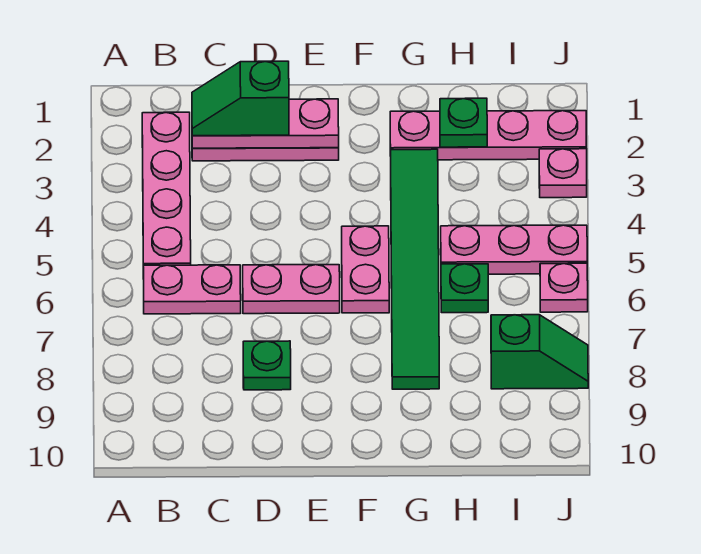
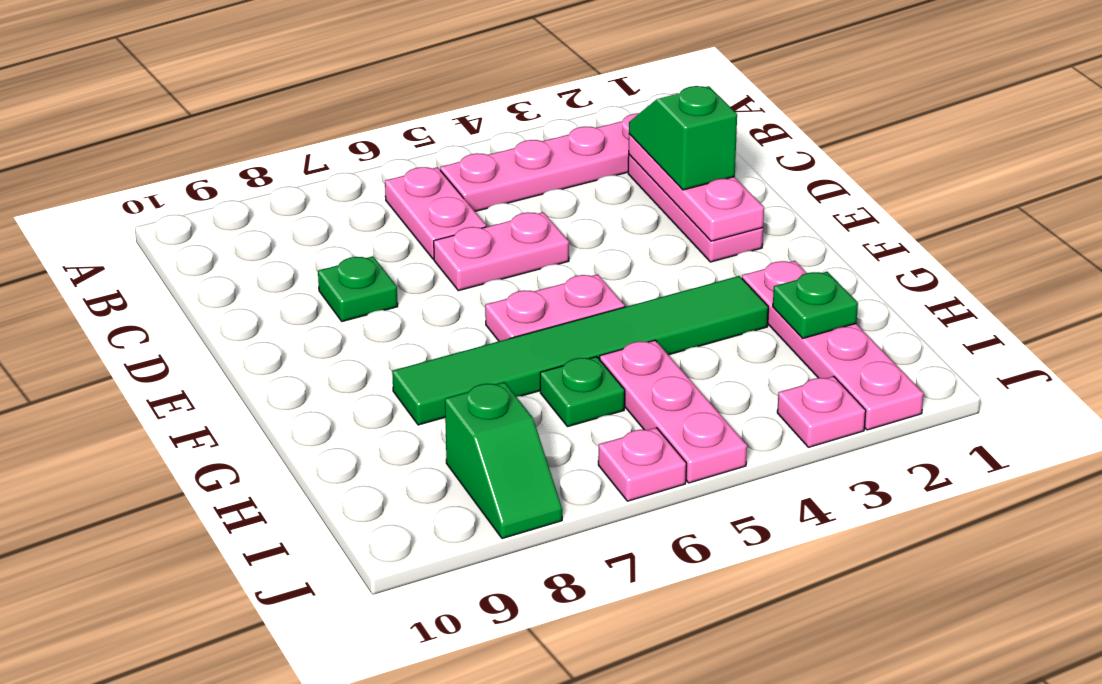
pink plate D6:E6 level 1 -> pink plate D5:D6 level 1

